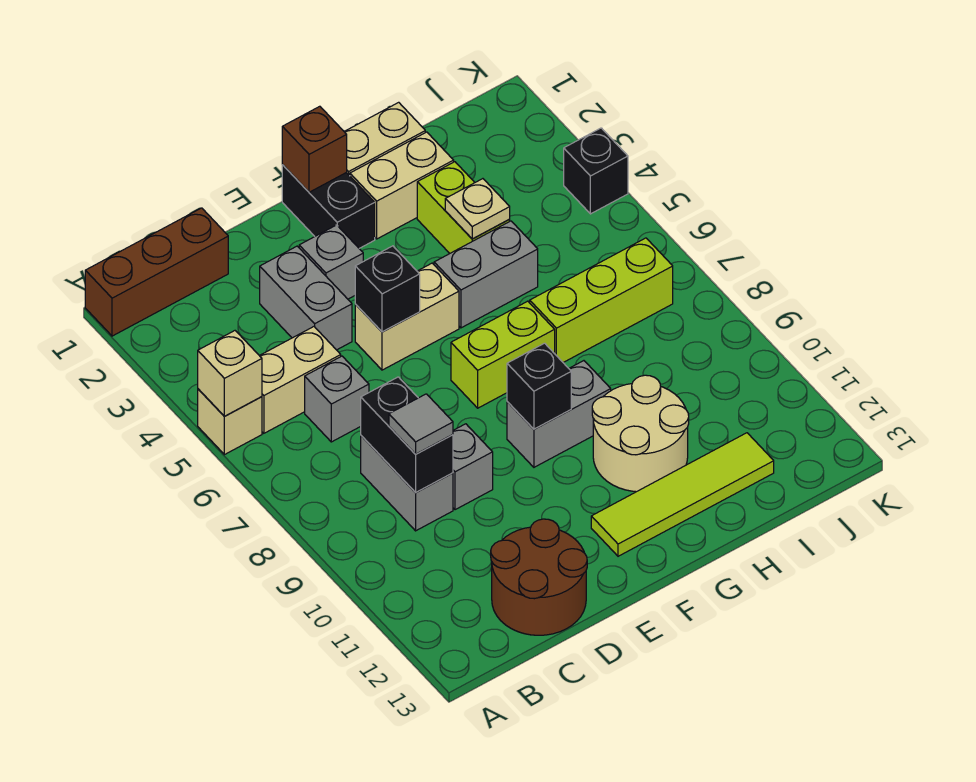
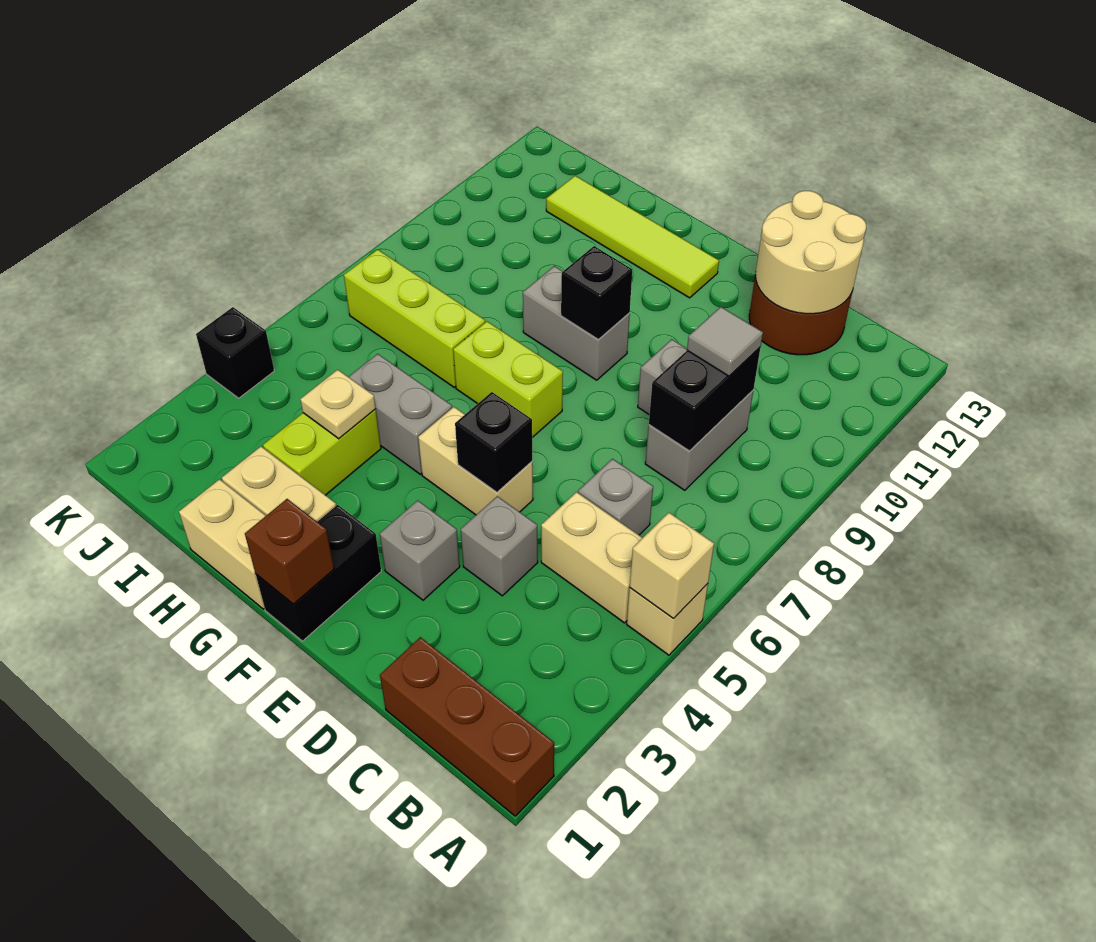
grey brick D3:D4 level 1 -> grey brick D4 level 1
tan round brick G10:H11 level 1 -> tan round brick C12:D13 level 2

